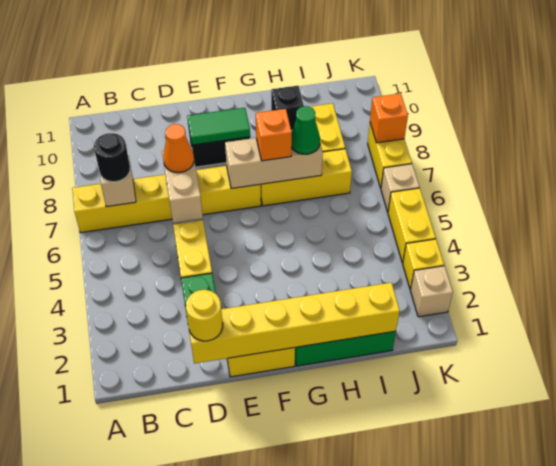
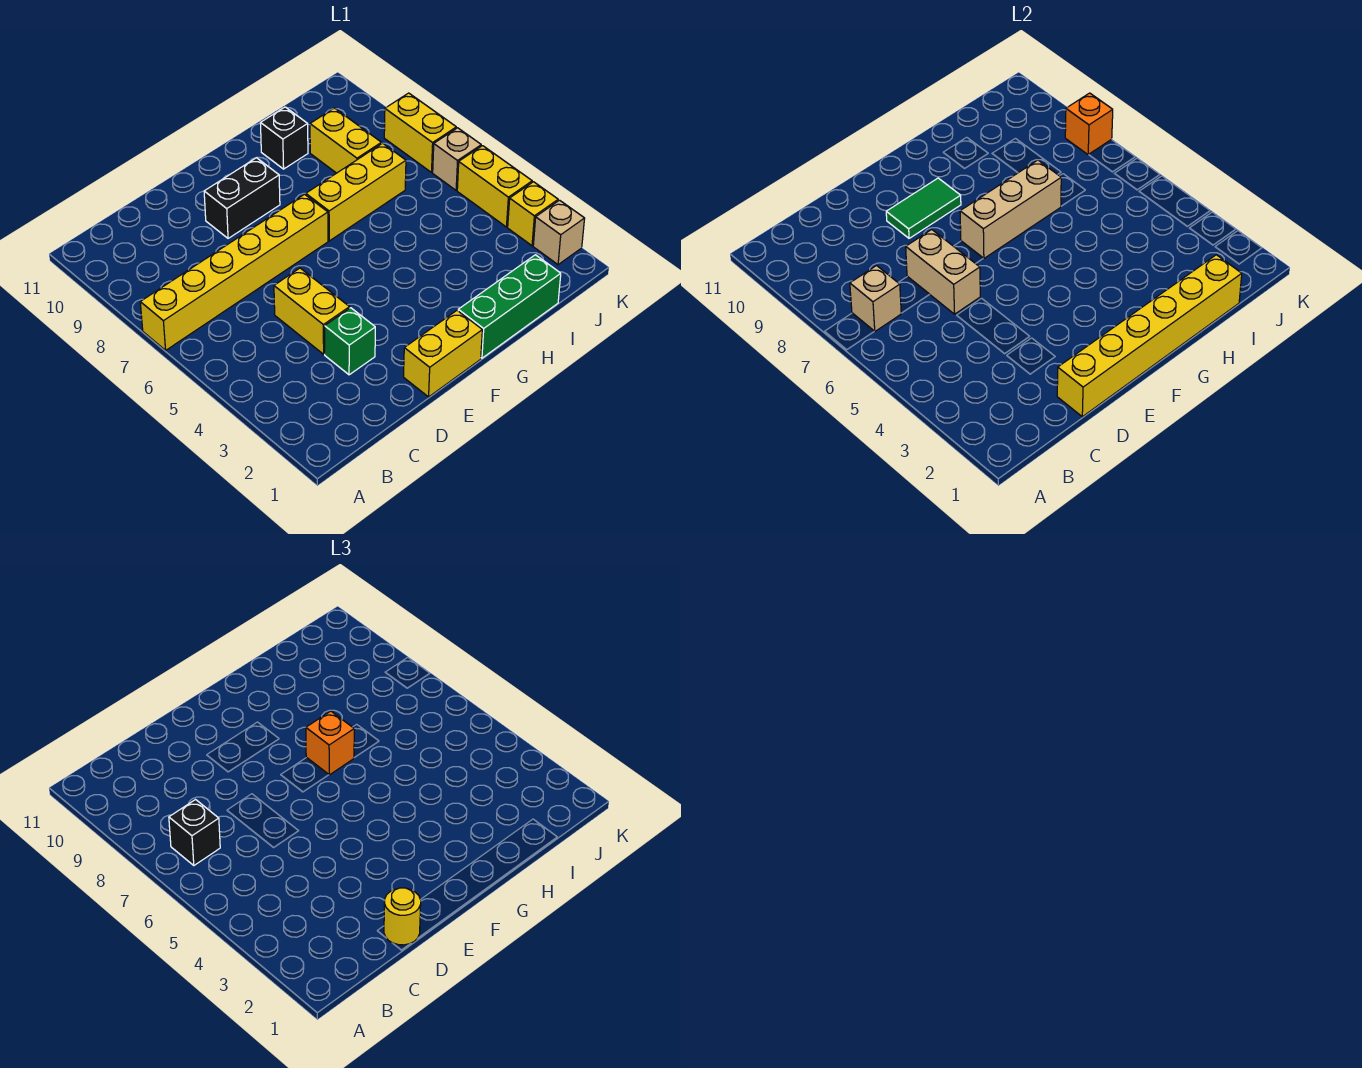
black round brick B7 level 3 -> black brick B7 level 3
orange cone D7 level 3 -> none
green cone H7 level 3 -> none

